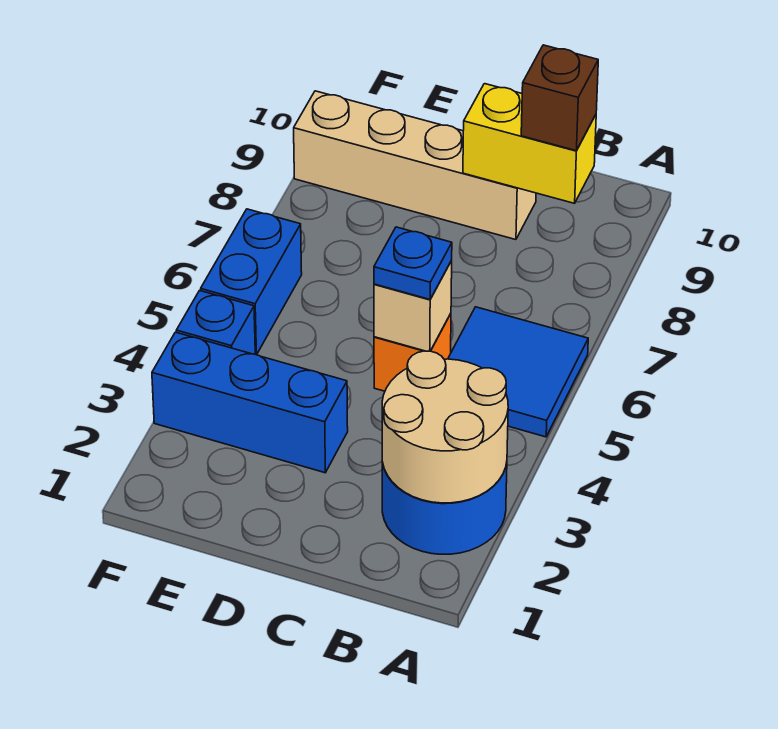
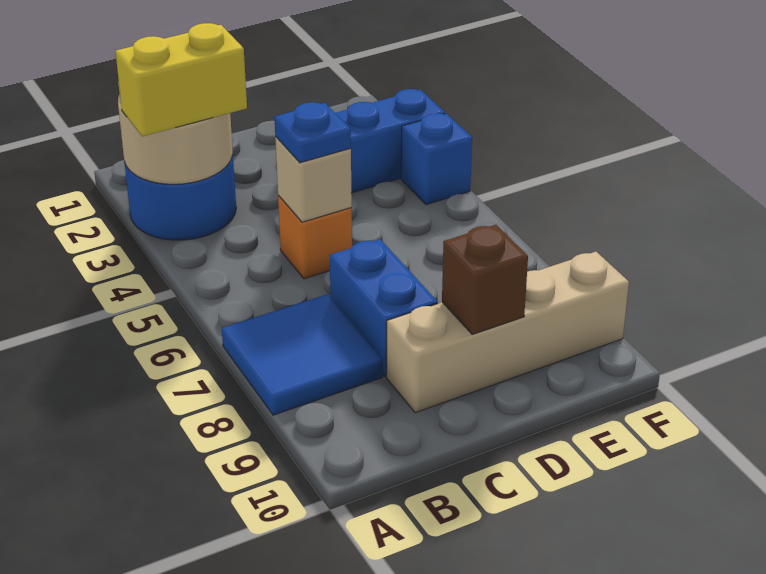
blue tile A5:B6 level 1 -> blue tile A7:B8 level 1
yellow brick B9:C9 level 2 -> yellow brick A3:B3 level 3
brown brick B9 level 3 -> brown brick D9 level 2
blue brick F5:F6 level 1 -> blue brick C7:C8 level 1

